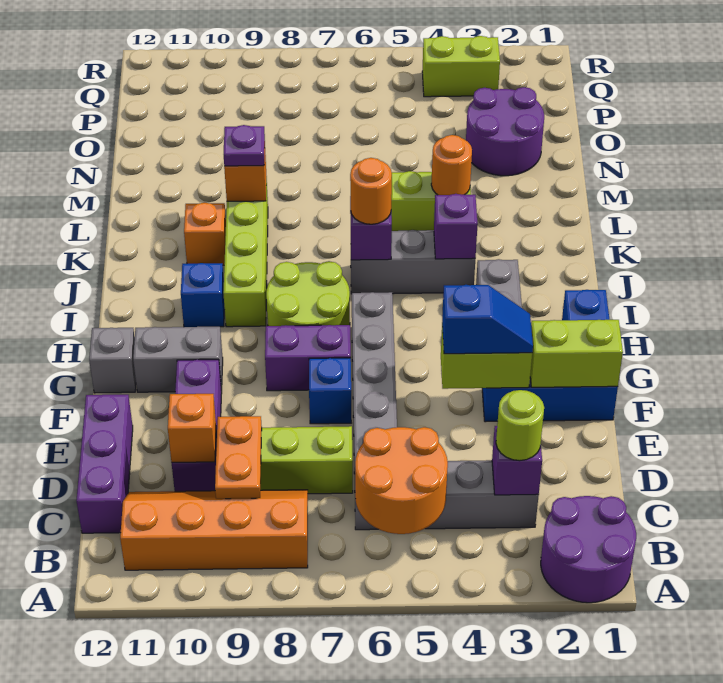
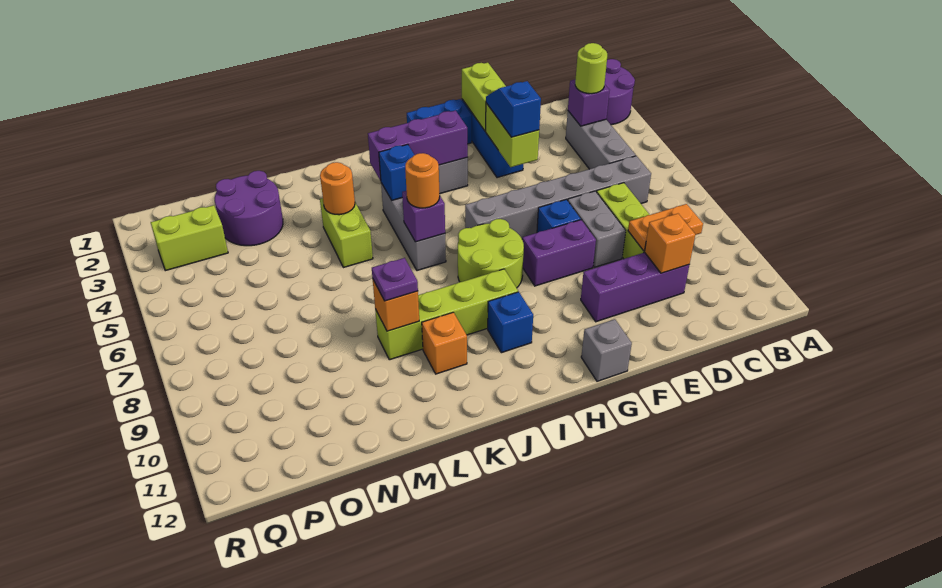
orange round brick B5:C6 level 2 -> none
orange slope B8:C11 level 1 top B -> none
purple brick C12:E12 level 1 -> purple brick H3:J3 level 2
purple brick G7:G8 level 1 -> purple brick F8:G8 level 1
grey brick G10:G11 level 1 -> grey brick E7:E8 level 1
purple brick J4 level 2 -> blue brick J4 level 2
lime brick Q3:Q4 level 1 -> lime brick P3:Q3 level 1

